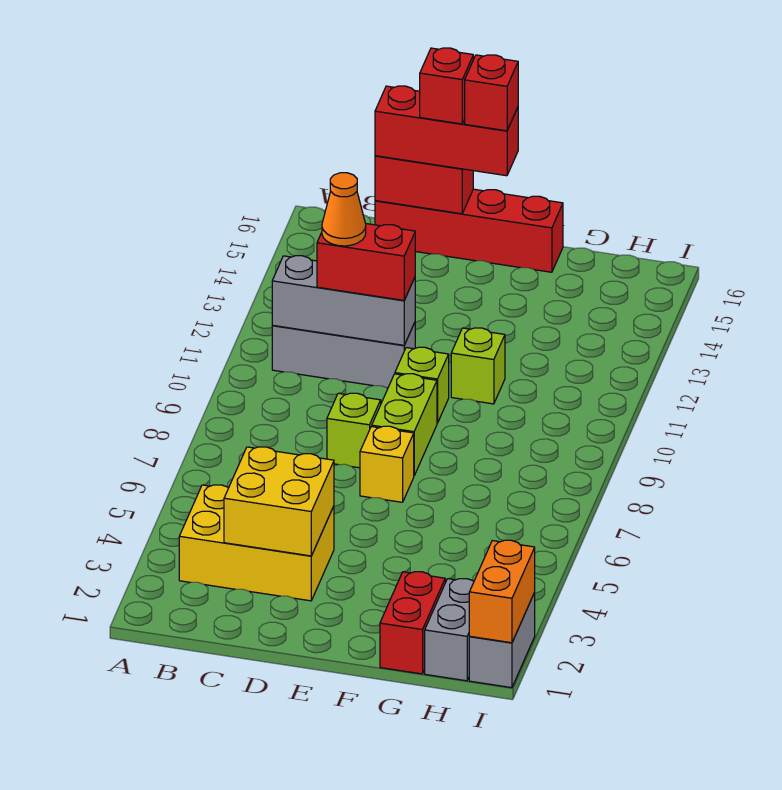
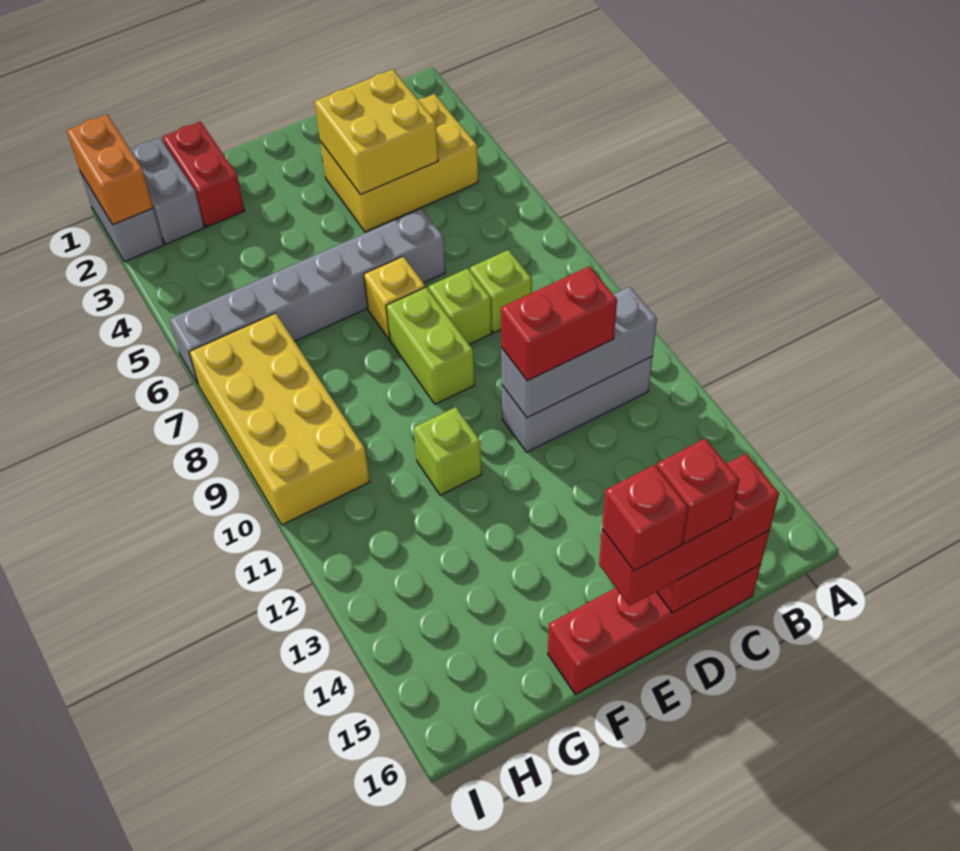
orange cone C11 level 4 -> none
none -> grey brick D6:I6 level 1
lime brick E10 level 1 -> lime brick C8 level 1
none -> yellow brick H7:I10 level 1

